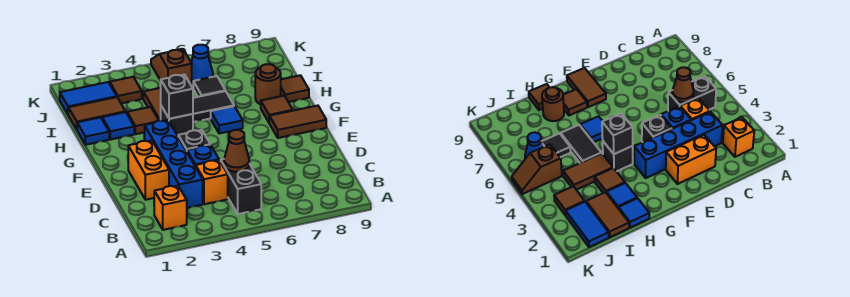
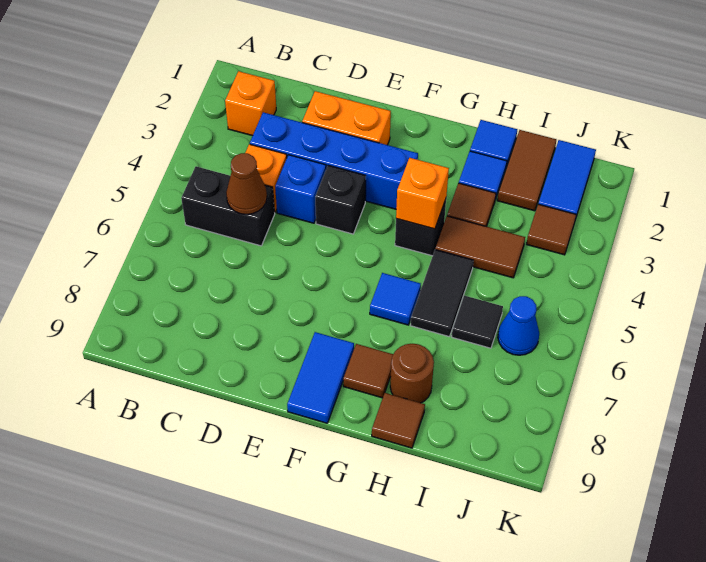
brown tile F8:F9 level 1 -> blue tile F8:F9 level 1
black brick G4 level 2 -> orange brick G4 level 2
brown slope J5:K5 level 1 top J -> none

